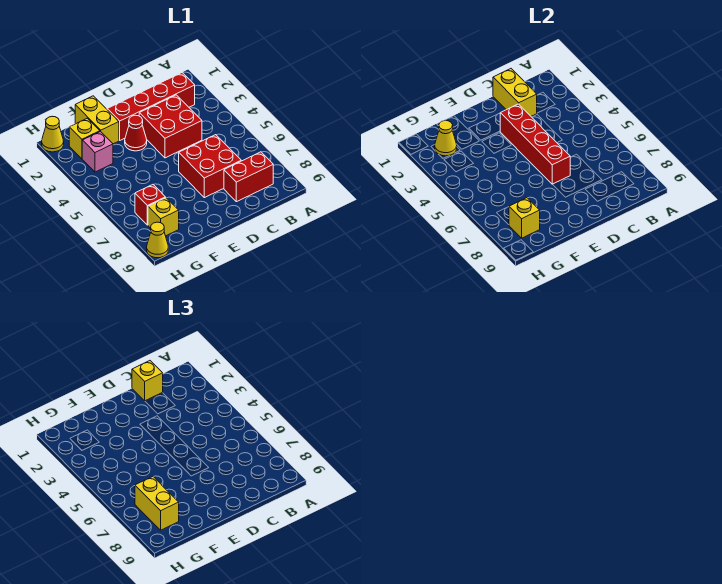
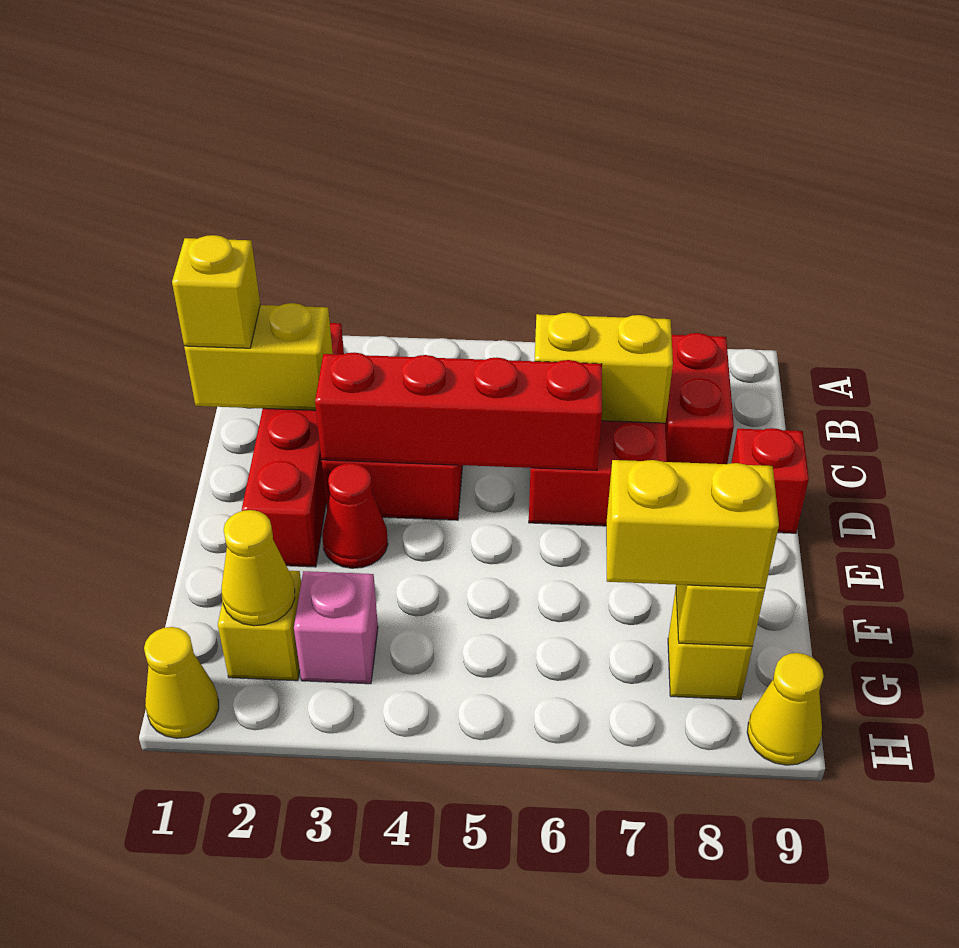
yellow brick F1:F2 level 1 -> yellow brick C6:C7 level 2
red brick G7 level 1 -> red brick D9 level 1

